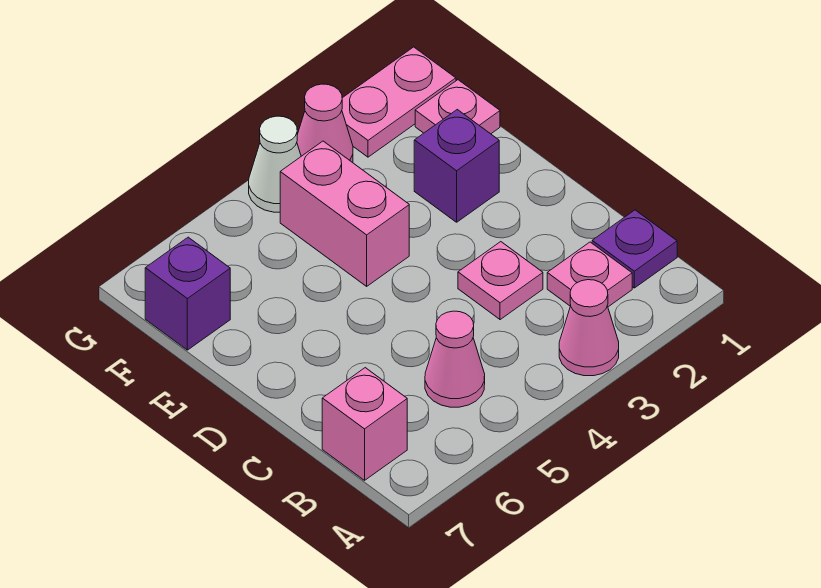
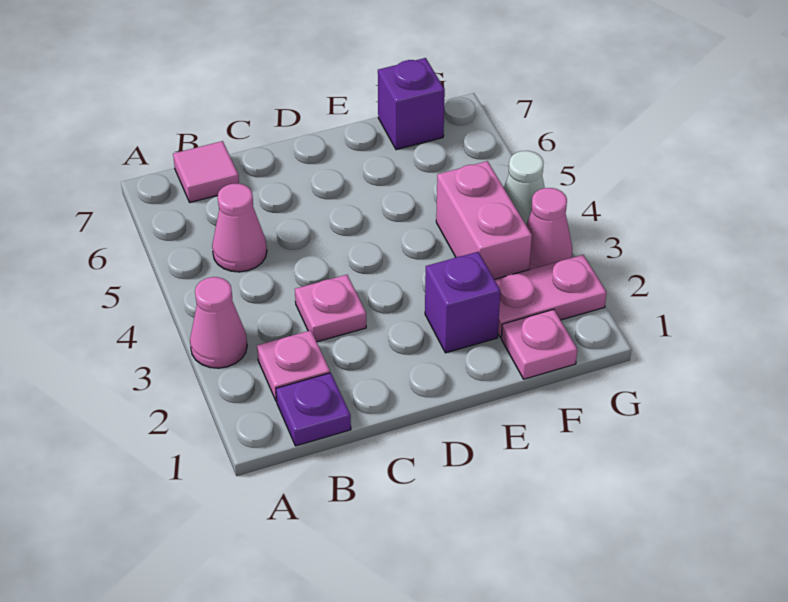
pink brick B7 level 1 -> pink tile B7 level 1
pink brick E4:F4 level 1 -> pink brick F3:F4 level 1
pink plate G1:G2 level 1 -> pink plate F2:G2 level 1

